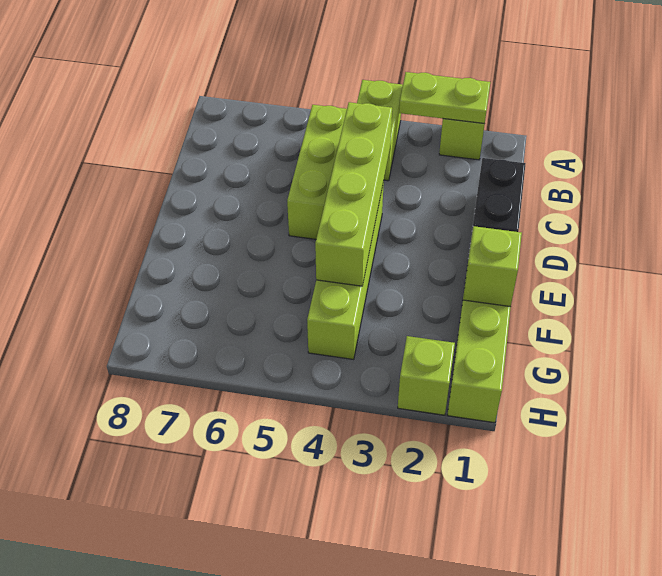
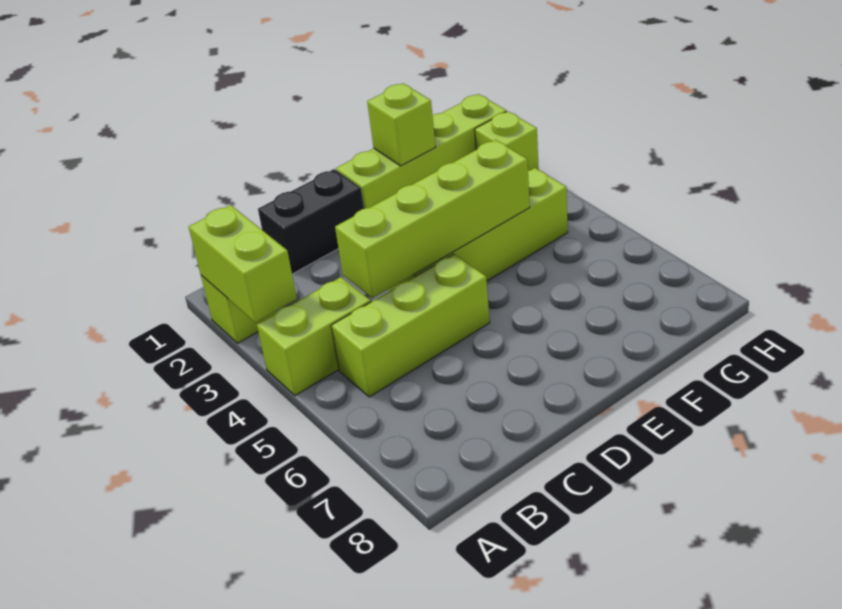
lime plate A2:A3 level 2 -> lime brick A2:A3 level 2

